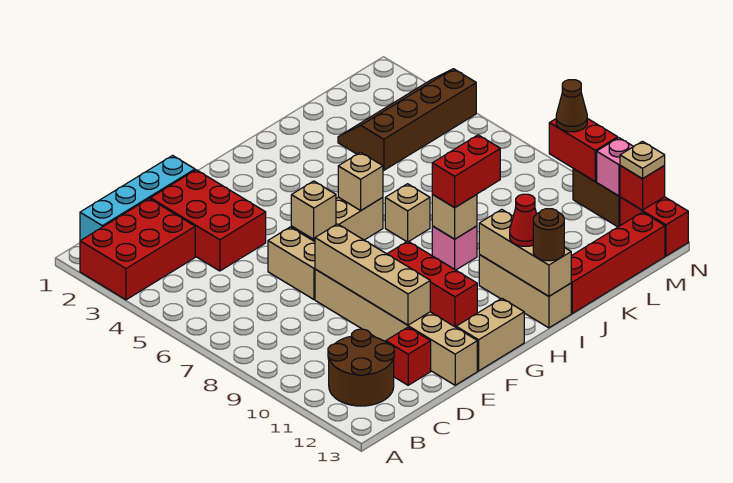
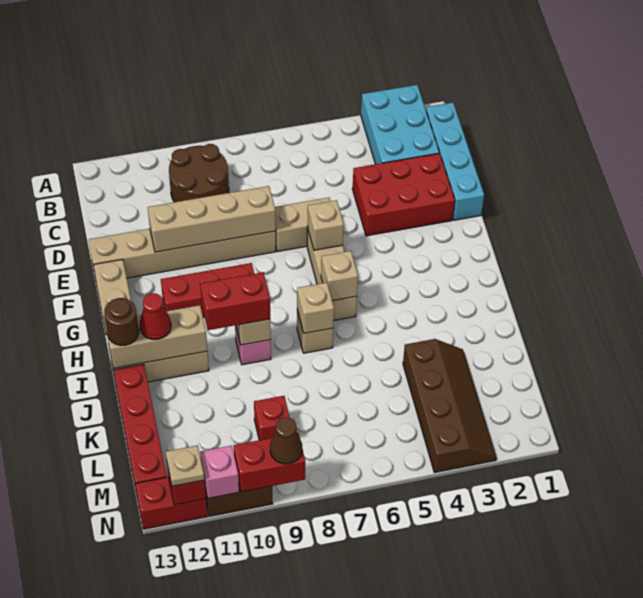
red brick A2:C3 level 1 -> cyan brick A2:C3 level 1
brown round brick B11:C12 level 1 -> brown round brick B9:C10 level 1
red brick D12 level 1 -> red brick L9 level 1
none -> tan brick I7 level 2
red brick I9:J9 level 3 -> red brick I9:I10 level 3

